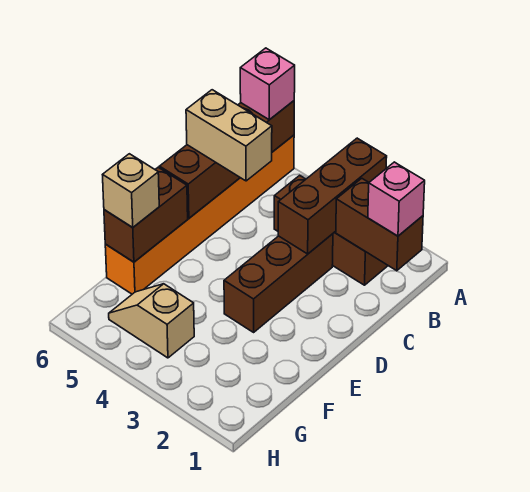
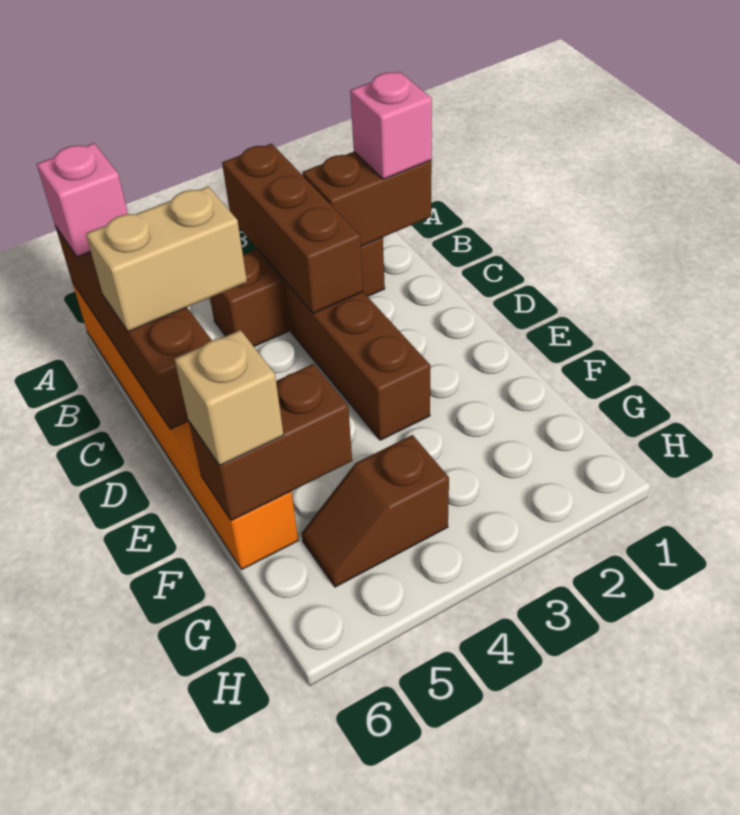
brown brick E6:F6 level 2 -> brown brick F5:F6 level 2
tan slope G4:G5 level 1 top 4 -> brown slope G4:G5 level 1 top 4

